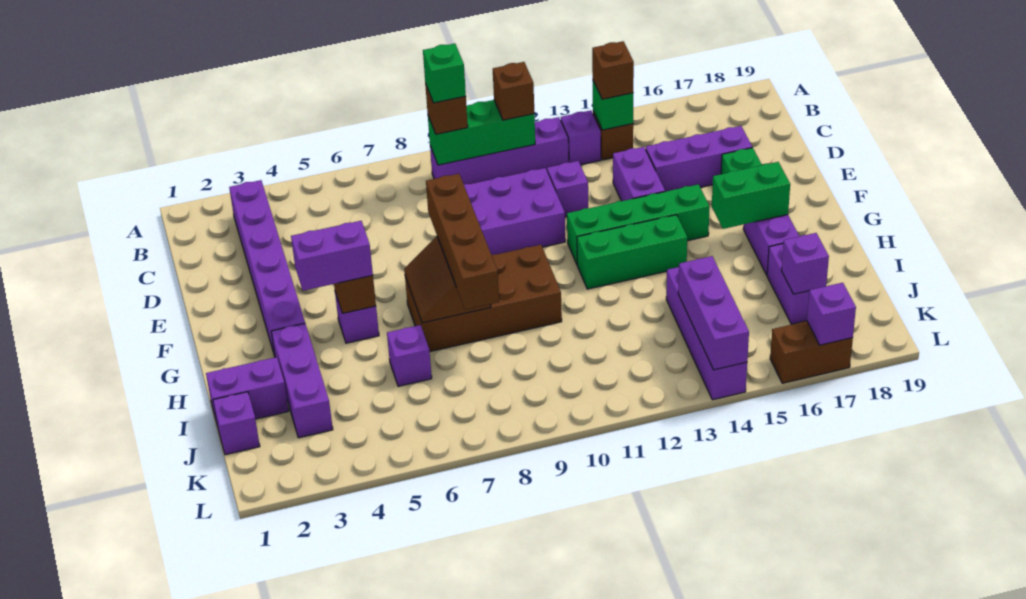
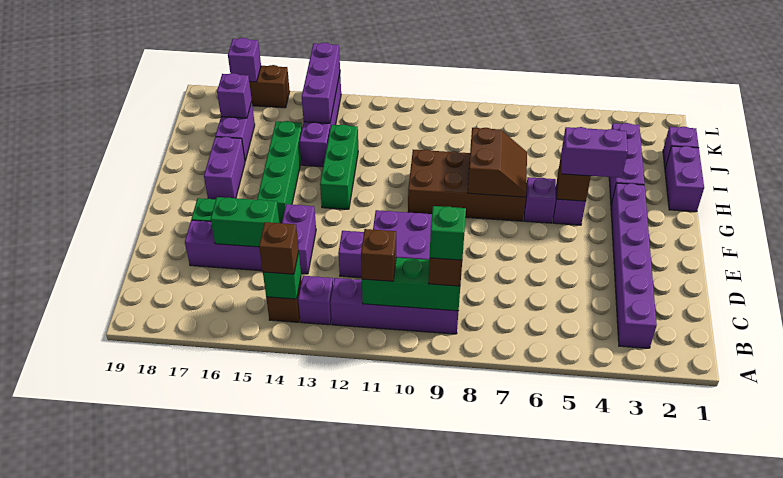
brown brick F8:I8 level 3 -> none
green brick F12:F15 level 1 -> green brick F15:I15 level 1
green brick G12:G14 level 1 -> green brick G13:I13 level 1
green brick G16:G17 level 2 -> green brick D15:D16 level 2
purple brick I1:I2 level 1 -> purple brick H1:I1 level 1
purple brick I6 level 1 -> purple brick G6 level 1

